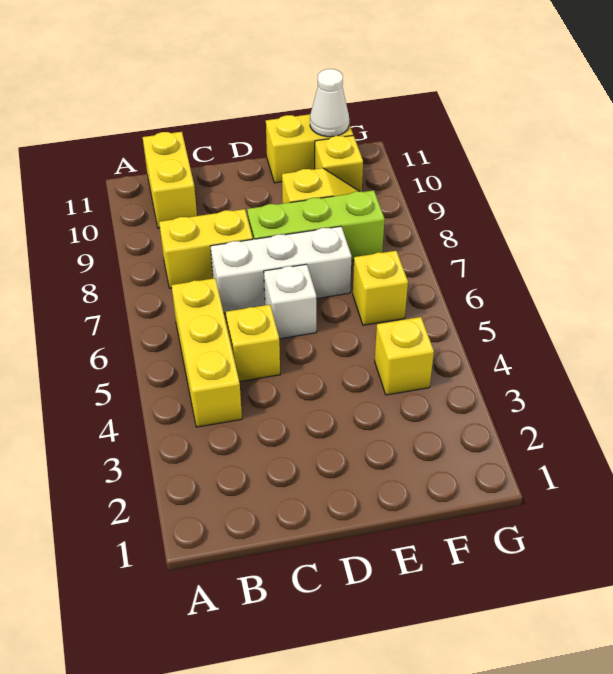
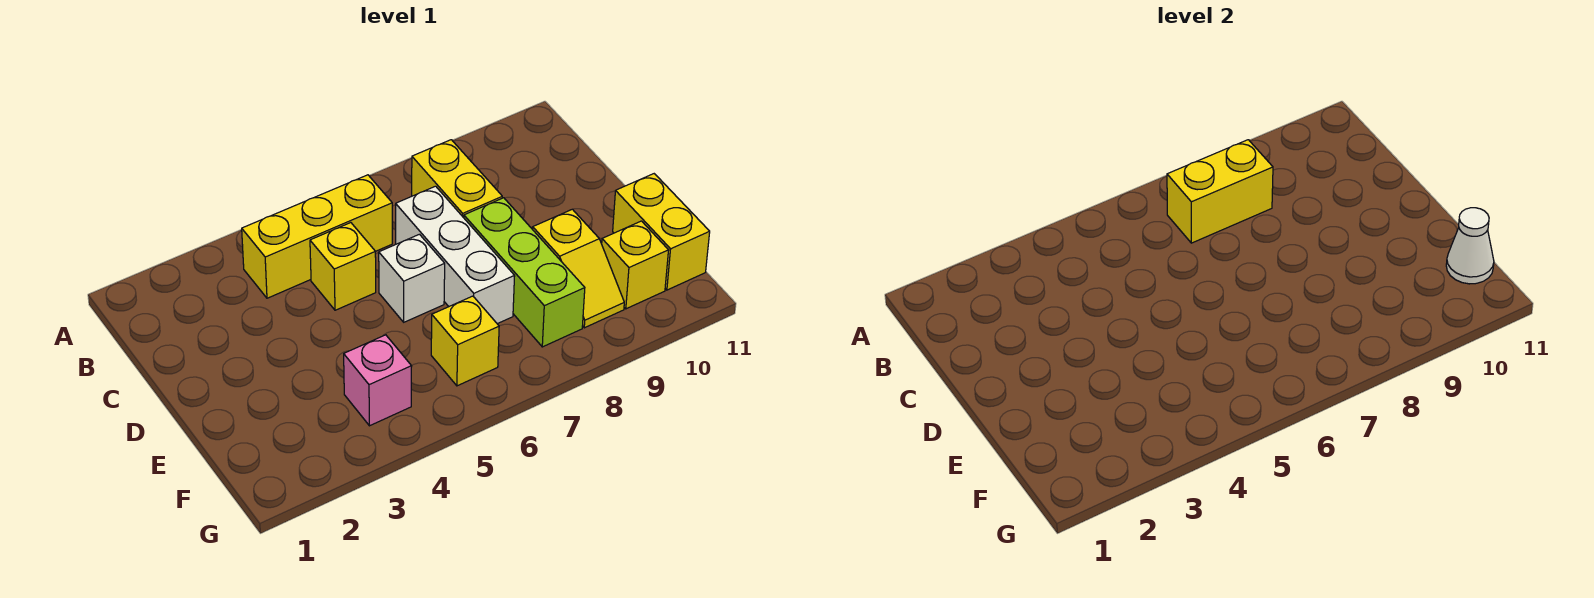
yellow brick B10:B11 level 1 -> yellow brick B7:B8 level 2
yellow brick F4 level 1 -> pink brick F4 level 1

